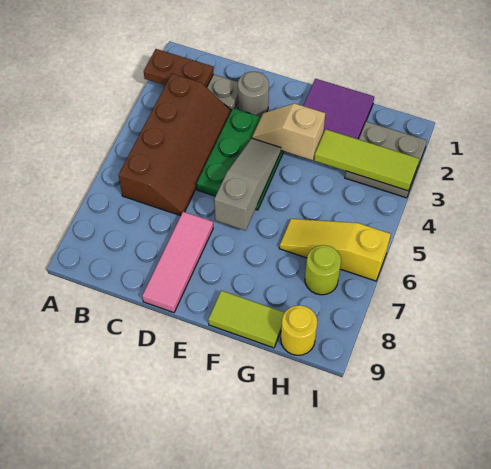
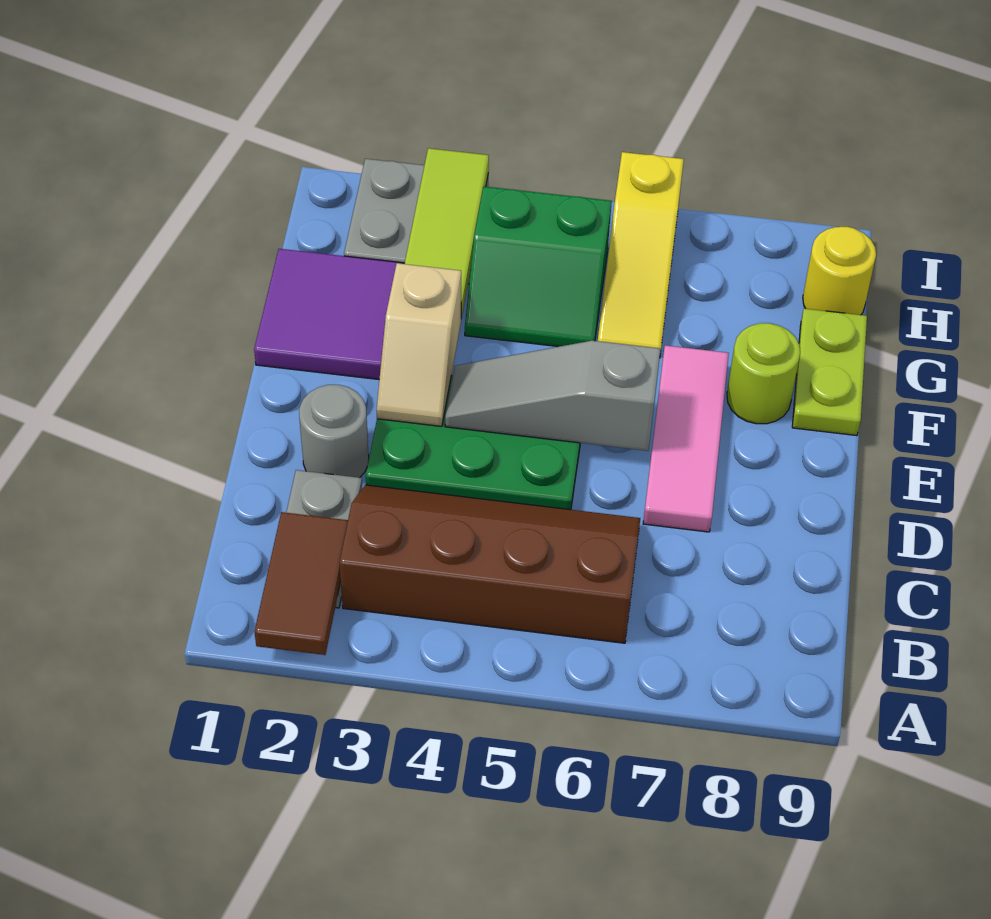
brown plate A2:B2 level 2 -> brown tile A2:B2 level 2
pink tile D7:D9 level 1 -> pink tile D7:F7 level 1
lime tile F9:G9 level 1 -> lime plate F9:G9 level 1
none -> green slope G4:H5 level 1 top H
lime round brick H7 level 1 -> lime round brick F8 level 1

